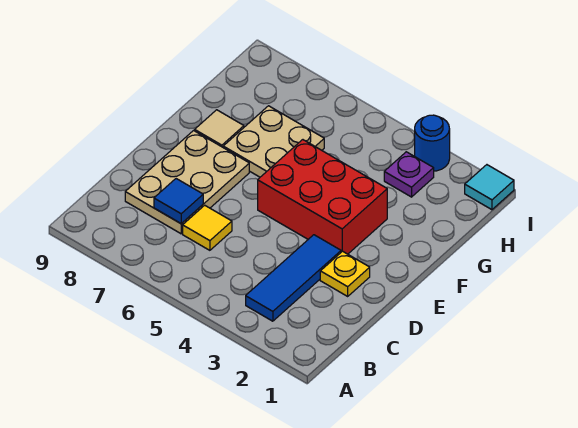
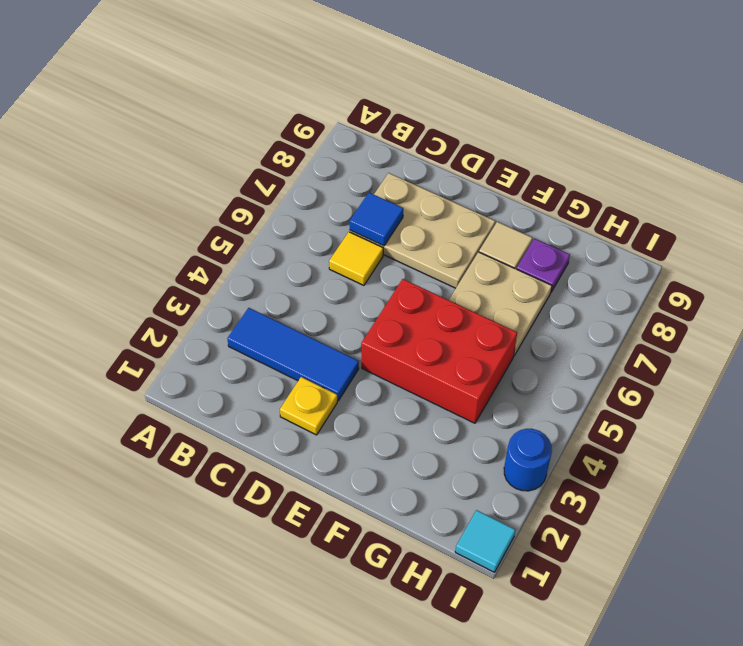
red brick E3:F5 level 1 -> red brick E4:G5 level 1
purple plate H3 level 1 -> purple plate G8 level 1

